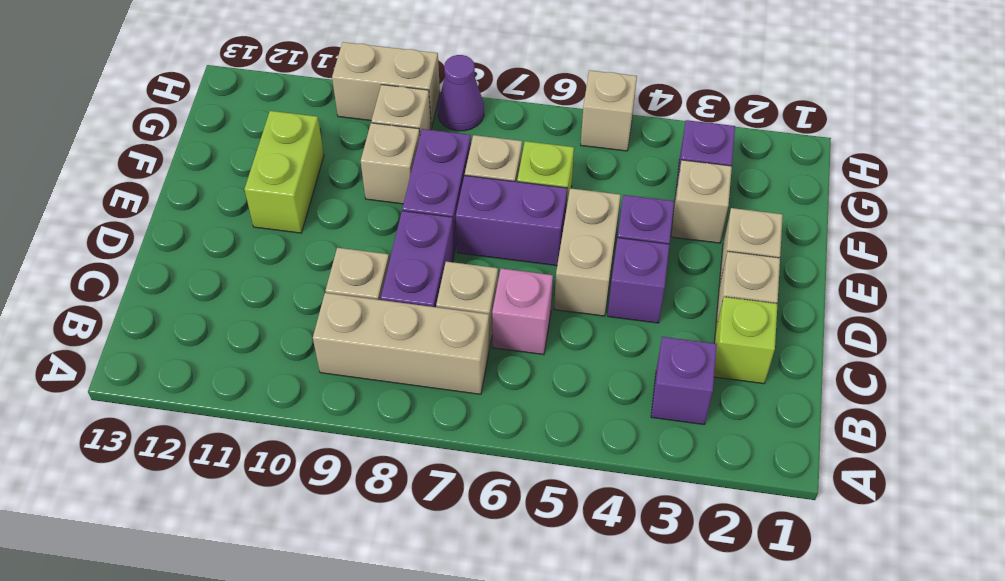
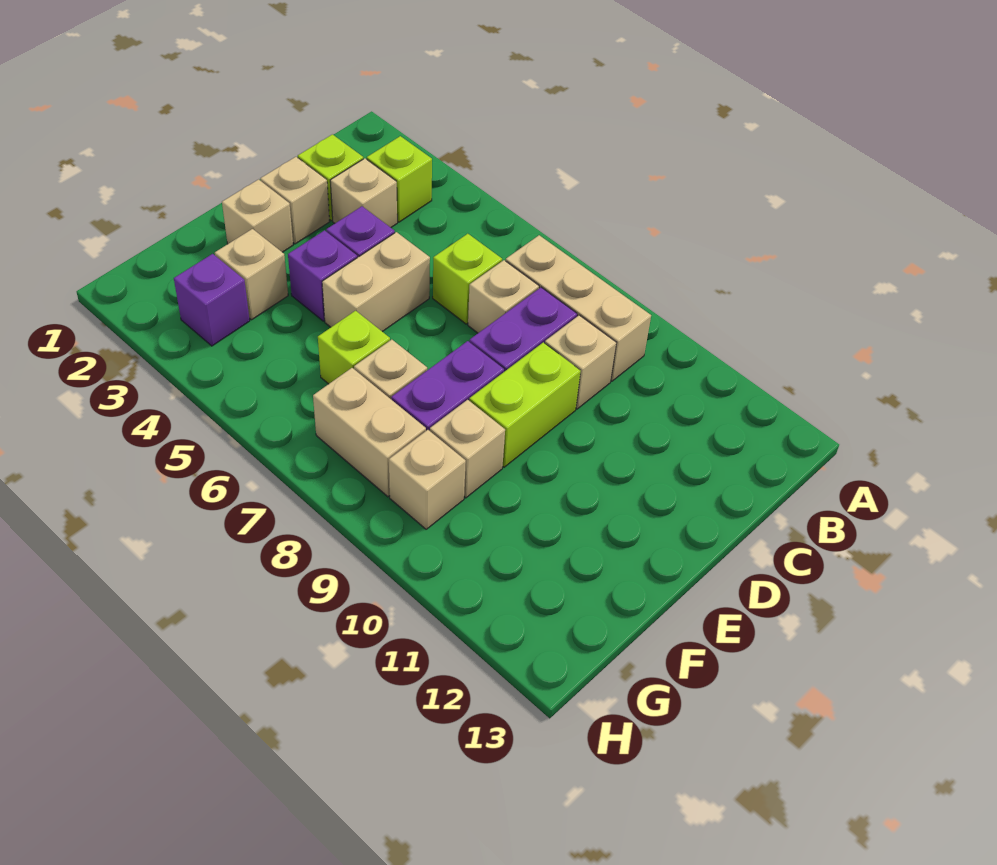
purple brick B3 level 1 -> lime brick B3 level 1
pink brick C6 level 1 -> lime brick C6 level 1
purple brick E6:E7 level 1 -> none
lime brick E11:F11 level 1 -> lime brick D9:E9 level 1
tan brick H5 level 1 -> tan brick C3 level 1
purple cone H8 level 1 -> none
tan brick H9:H10 level 1 -> tan brick G7:G8 level 1

